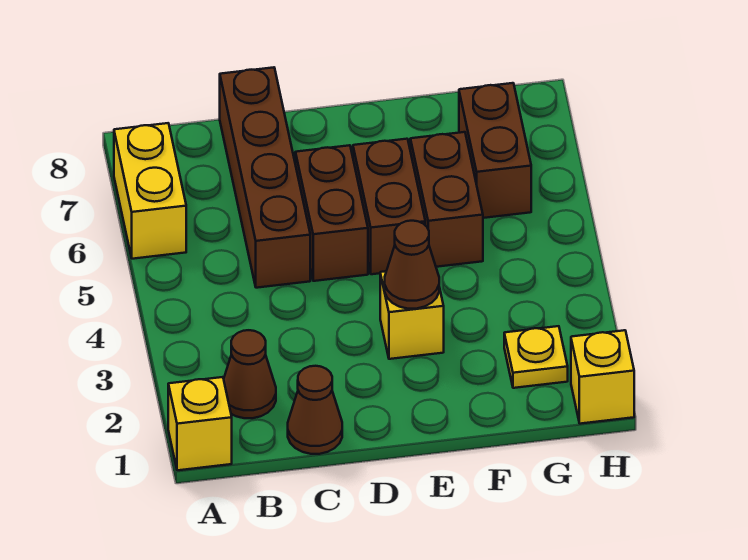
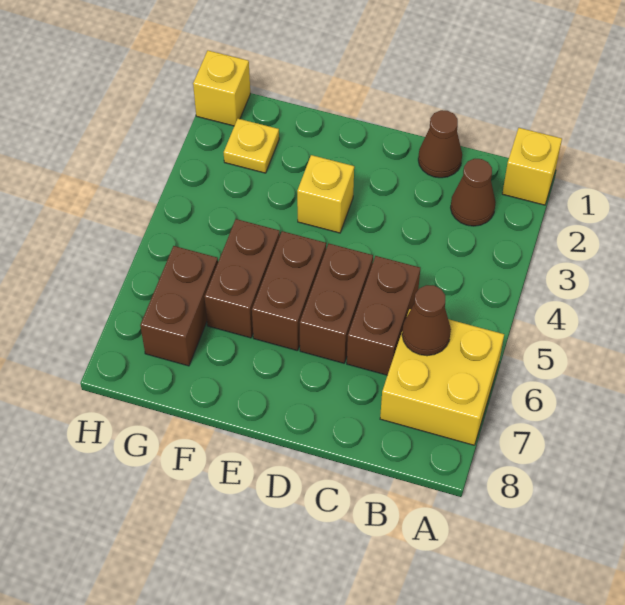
yellow brick A6:A7 level 1 -> yellow brick A6:B7 level 1
brown brick C5:C8 level 1 -> brown brick C5:C6 level 1
brown cone E3 level 2 -> brown cone B6 level 2

